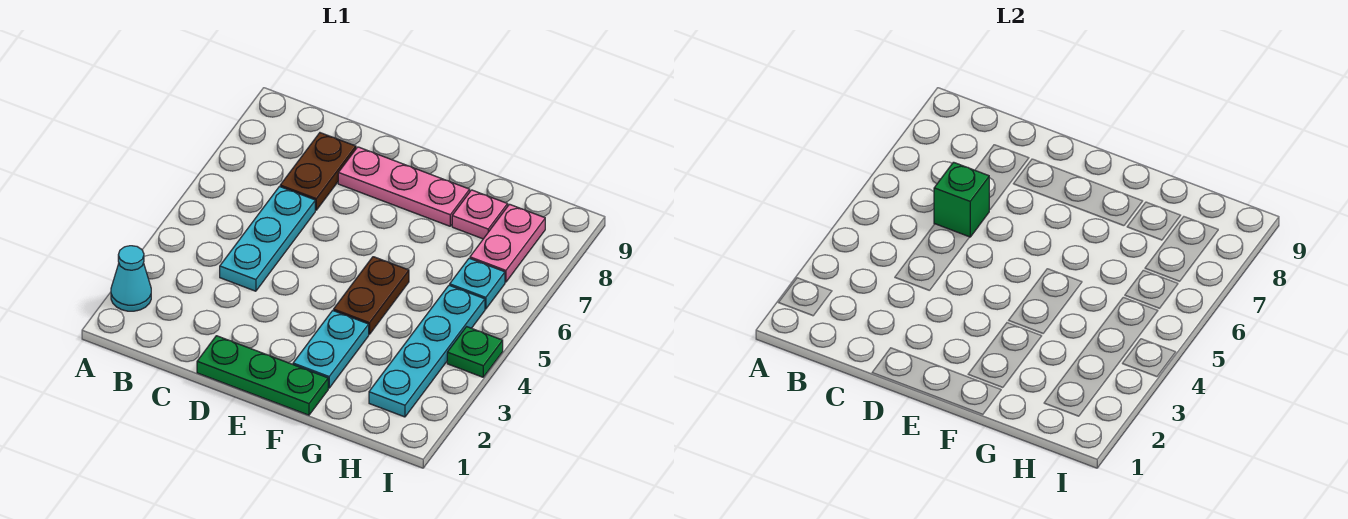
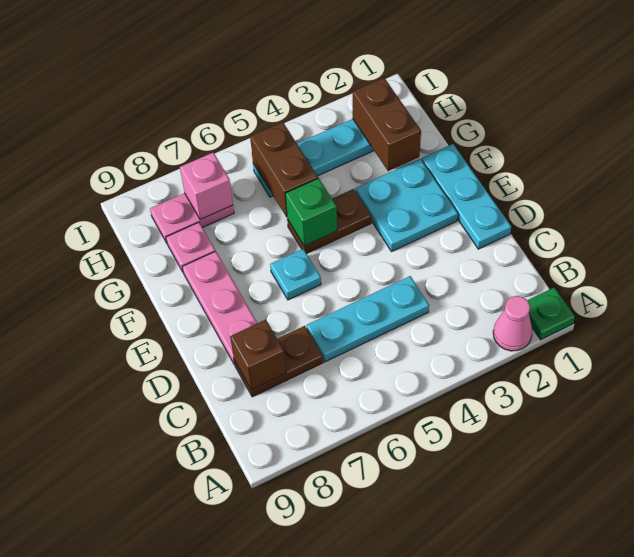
cyan cone A2 level 1 -> pink cone A2 level 1
green brick C6 level 2 -> green brick F5 level 2
none -> brown brick C8 level 2
green plate D1:F1 level 1 -> cyan plate D1:F1 level 1
cyan plate F2:F3 level 1 -> cyan plate E2:F3 level 1
none -> brown brick G2:H2 level 2
none -> brown brick G5:H5 level 2
cyan plate H6 level 1 -> cyan plate E6 level 1
none -> pink brick H7 level 2
green plate I4 level 1 -> green plate A1 level 1

